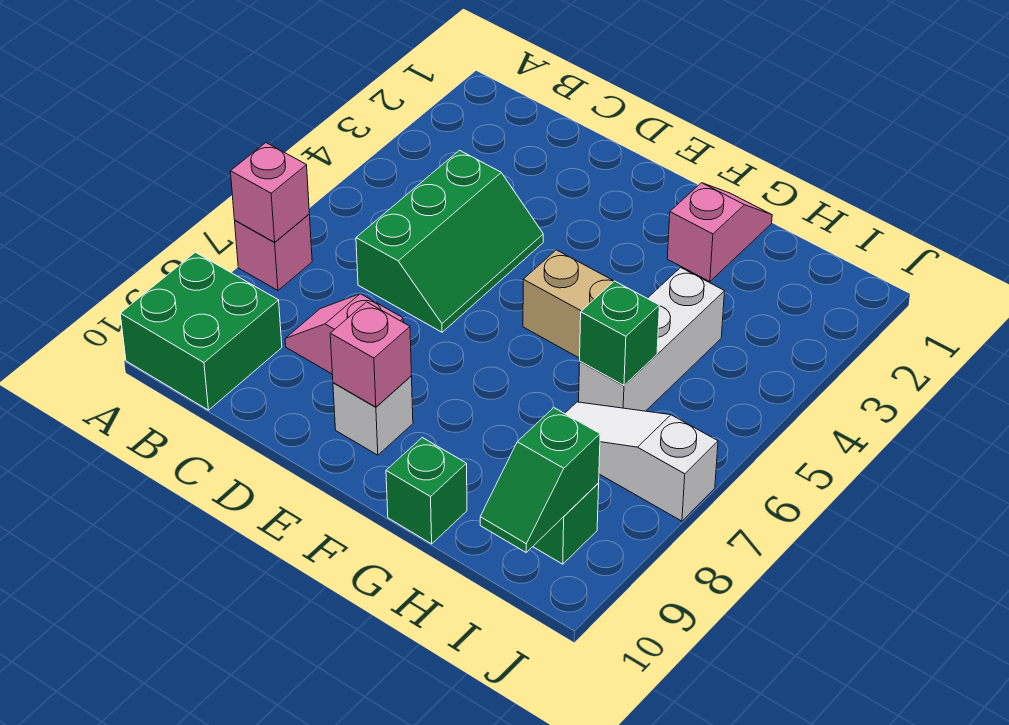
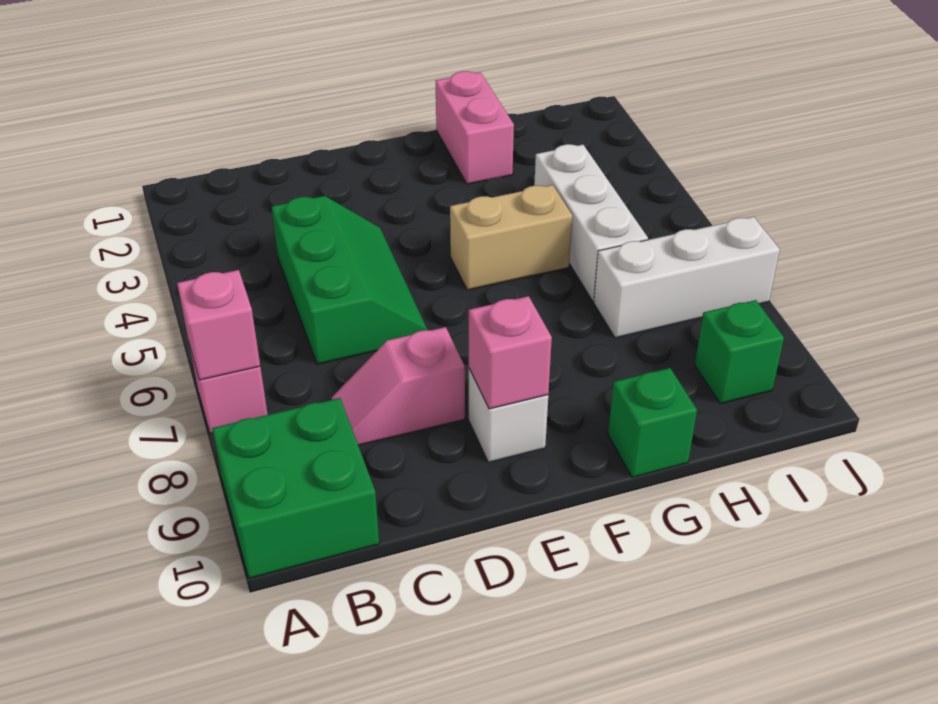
pink slope G1:G2 level 1 top 2 -> pink brick G1:G2 level 1
green brick H6 level 2 -> none
white slope H7:J7 level 1 top J -> white brick H7:J7 level 1
green slope I9:I10 level 2 top 9 -> none

